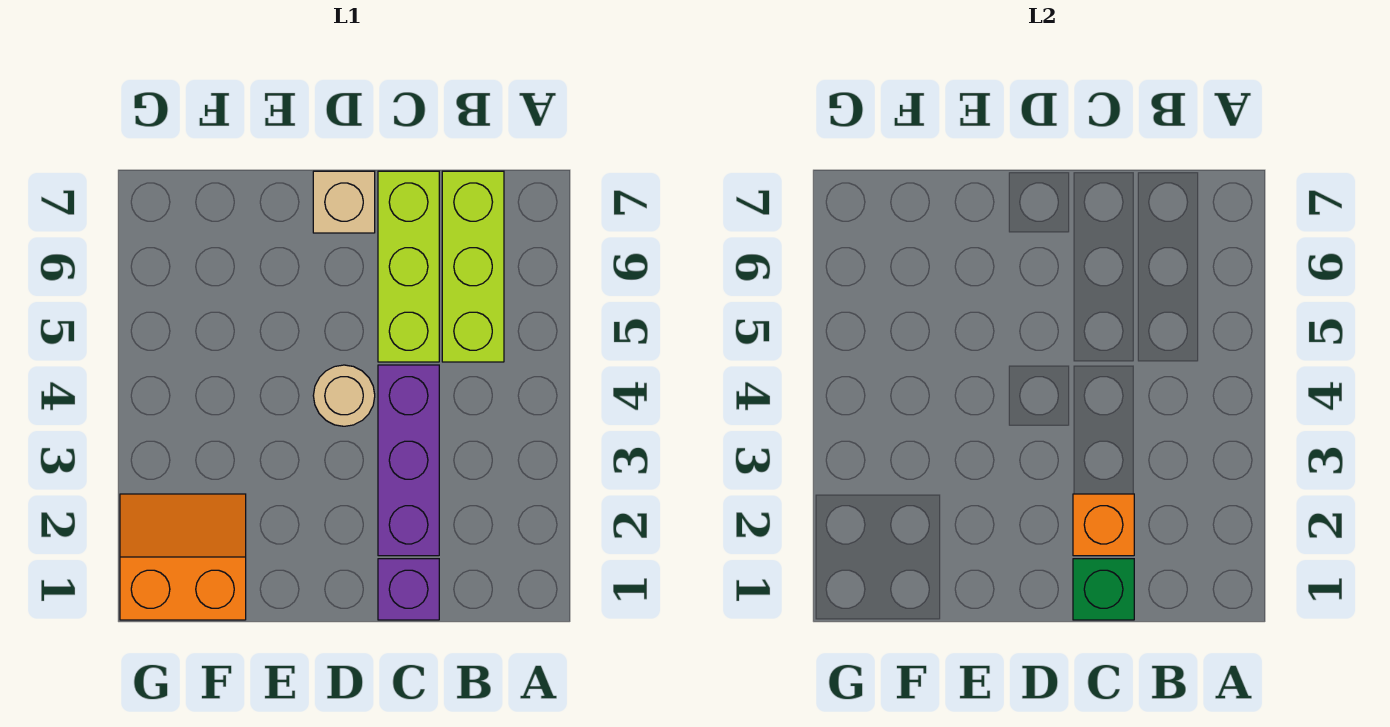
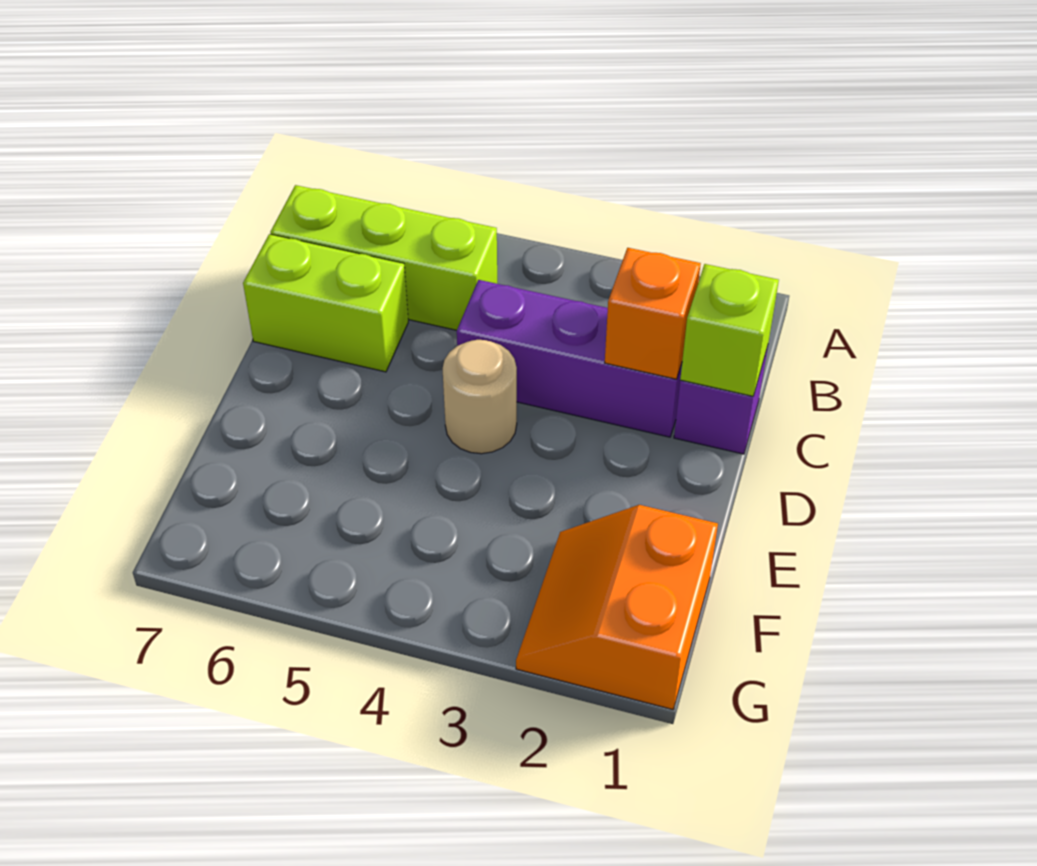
green brick C1 level 2 -> lime brick C1 level 2
lime brick C5:C7 level 1 -> lime brick C6:C7 level 1
tan brick D7 level 1 -> none

